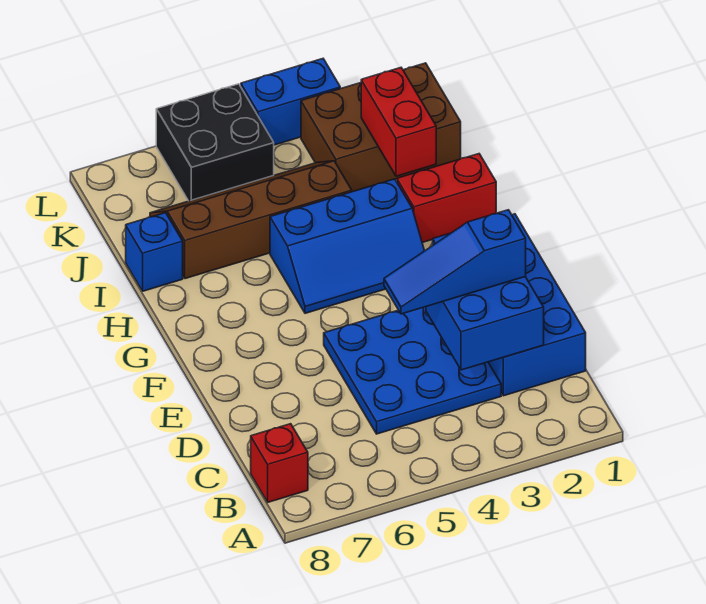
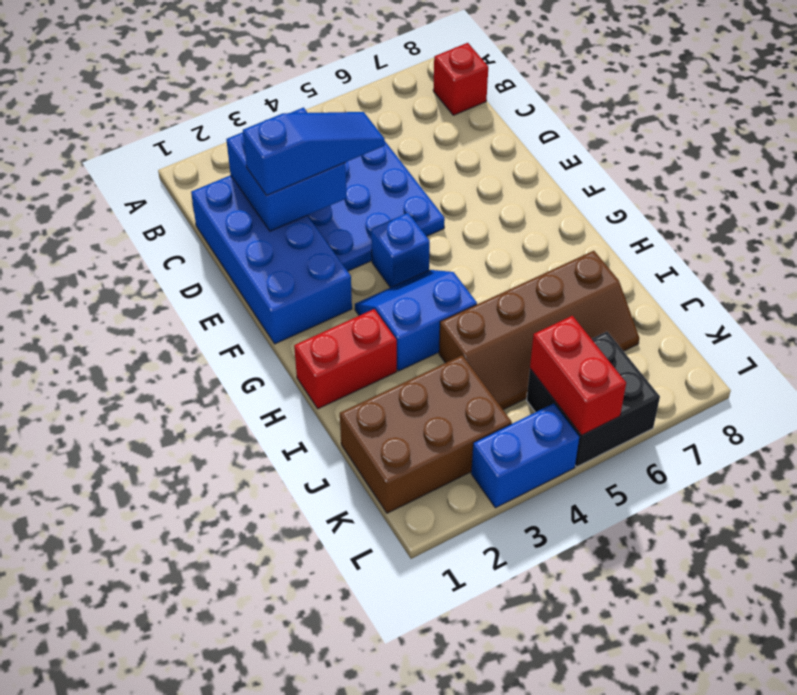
blue slope G3:H5 level 1 top H -> blue slope G3:H4 level 1 top H
red brick I2:J2 level 2 -> red brick K5:L5 level 2
blue brick I8 level 1 -> blue brick F4 level 1

